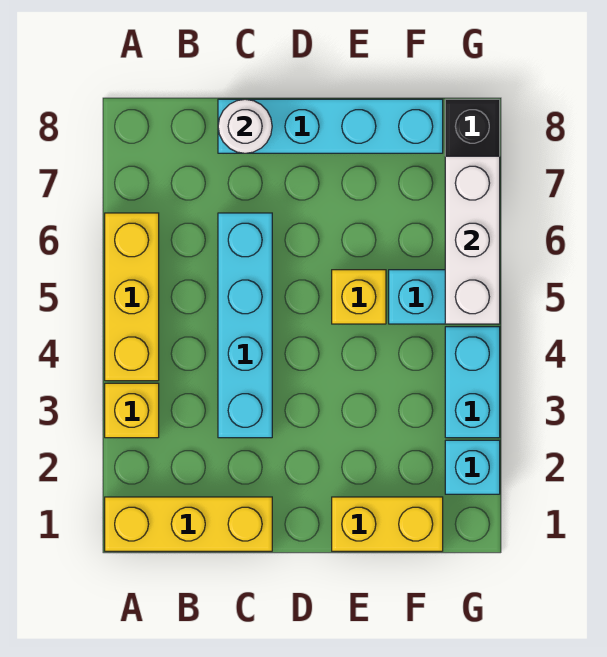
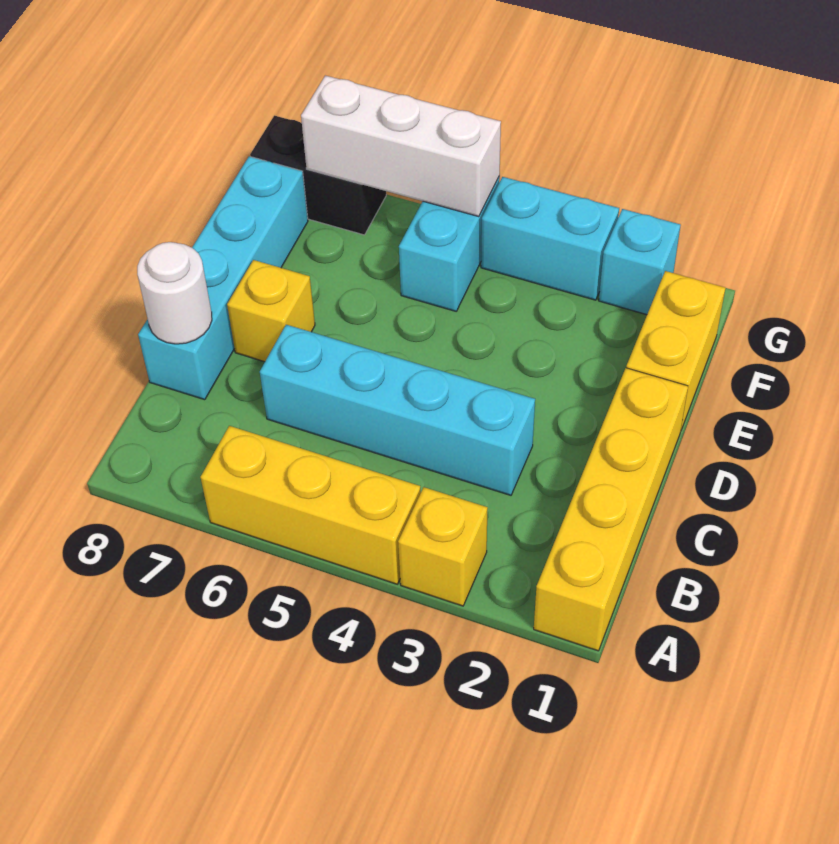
yellow brick A1:C1 level 1 -> yellow brick A1:D1 level 1
yellow brick E5 level 1 -> yellow brick D7 level 1

